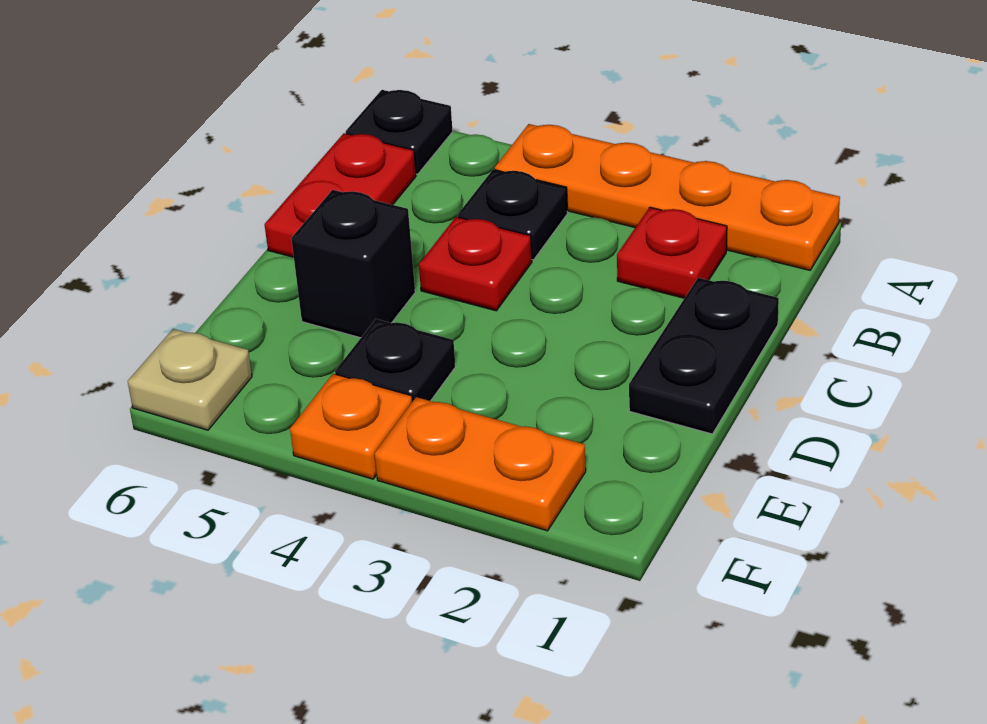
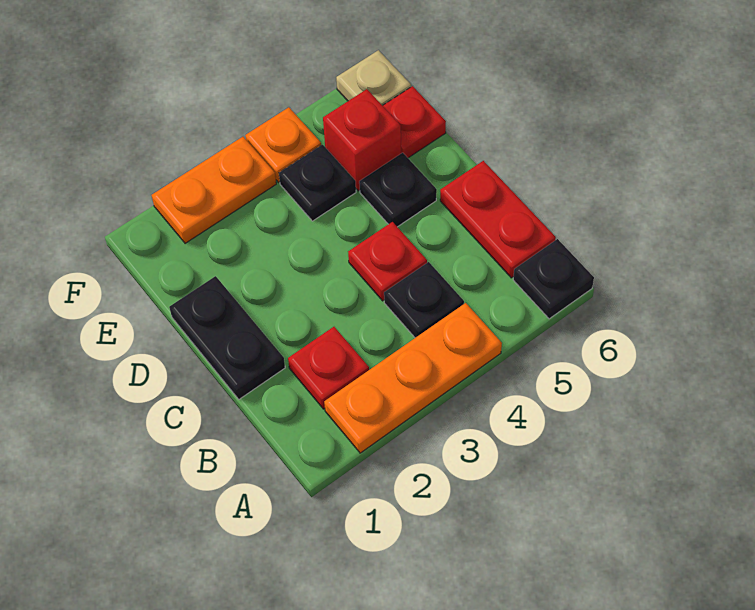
orange plate A1:A4 level 1 -> orange plate A2:A4 level 1
black brick D5 level 1 -> black plate D5 level 1
none -> red brick E5 level 1
none -> red plate E6 level 1

